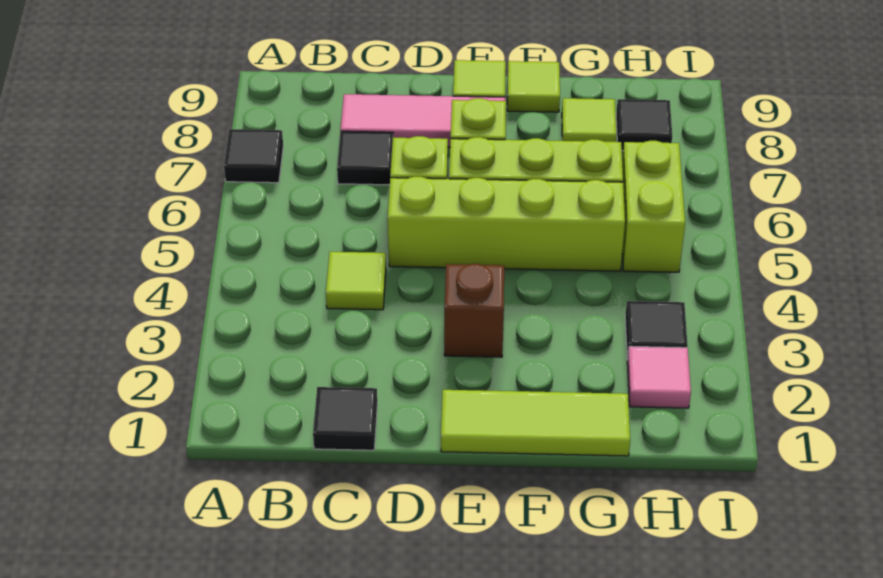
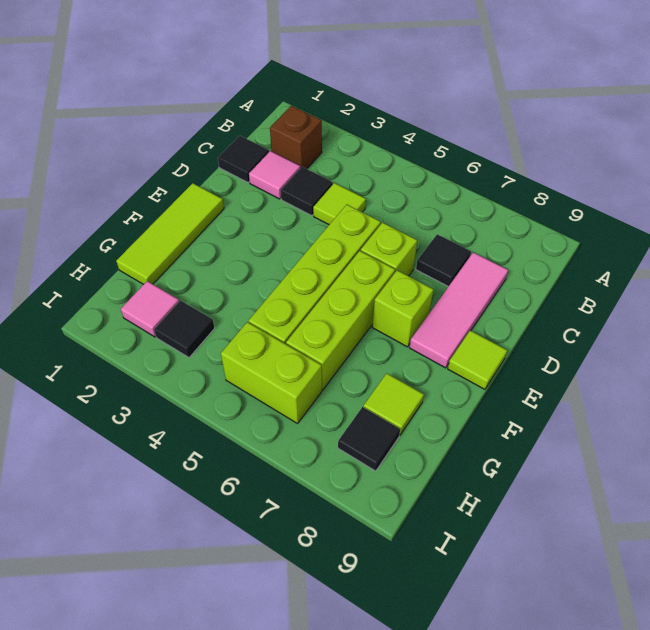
black tile A7 level 1 -> black tile C3 level 1
none -> pink tile C2 level 1
brown brick E3 level 1 -> brown brick B2 level 1
lime tile F9 level 1 -> none

